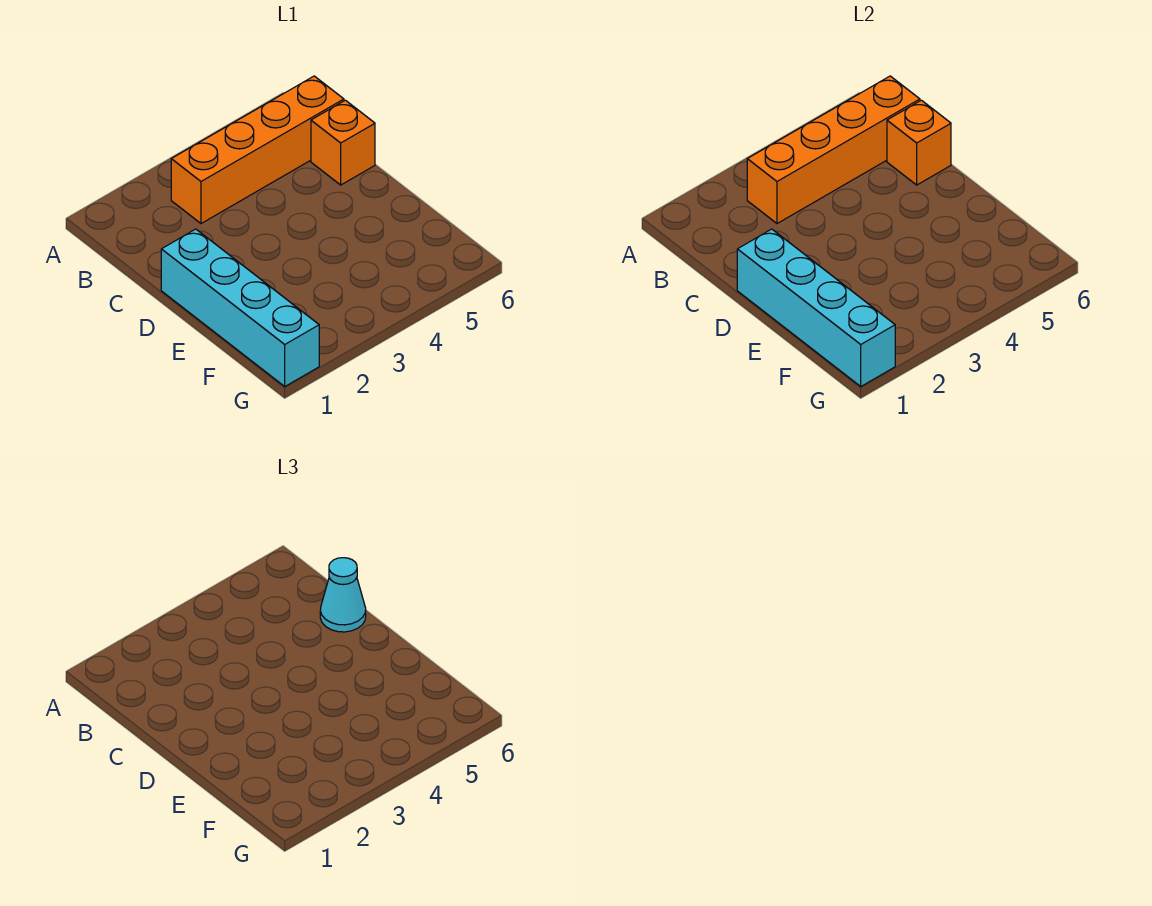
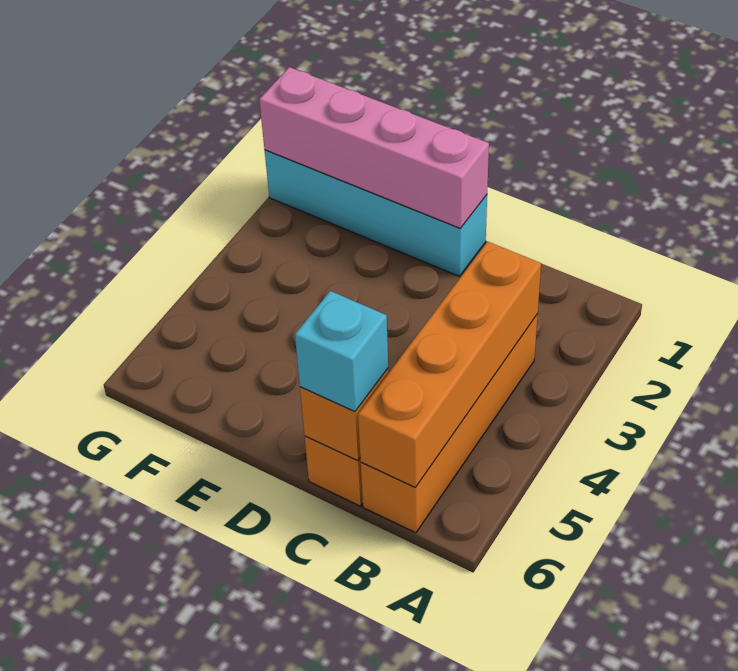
cyan cone C6 level 3 -> cyan brick C6 level 3
cyan brick D1:G1 level 2 -> pink brick D1:G1 level 2

